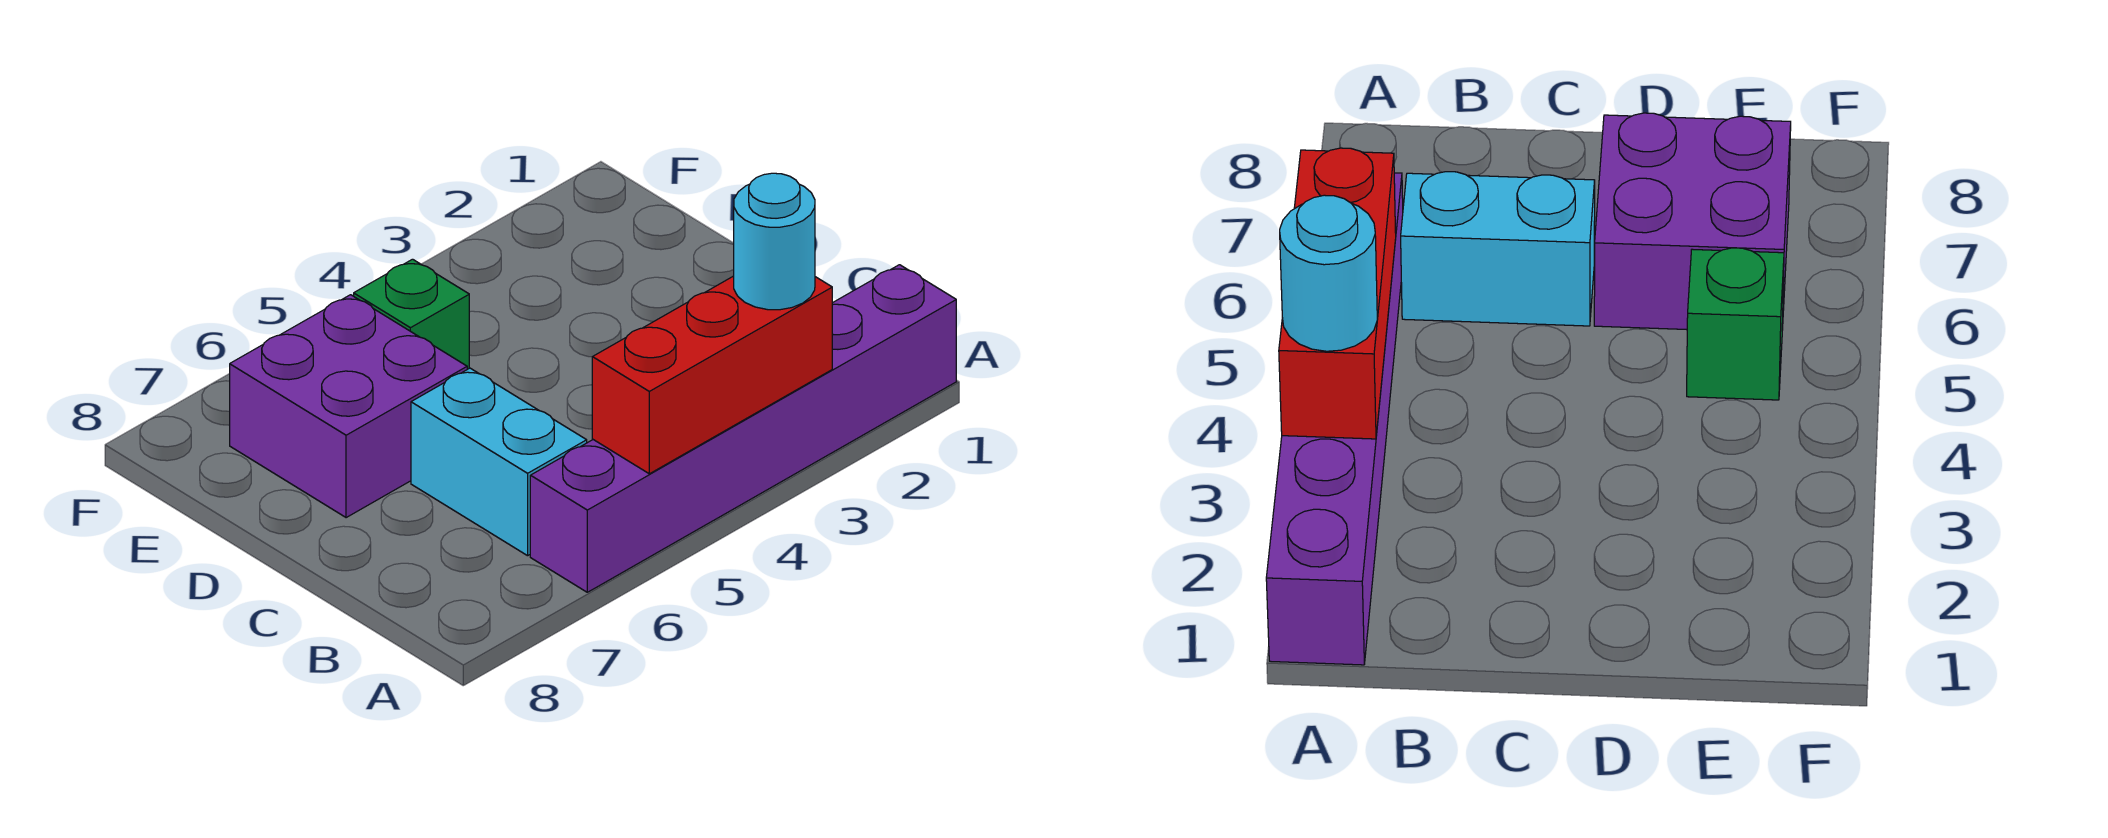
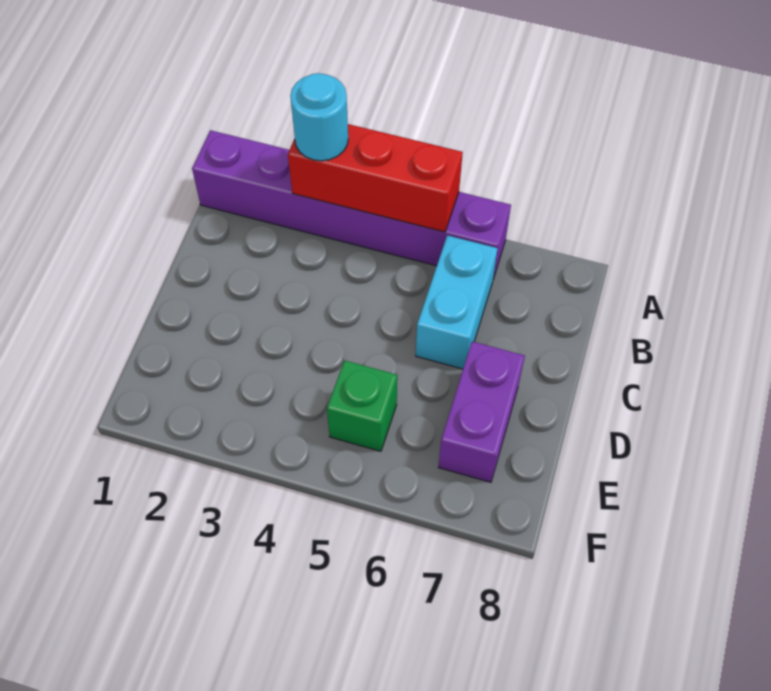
purple brick D6:E7 level 1 -> purple brick D7:E7 level 1

